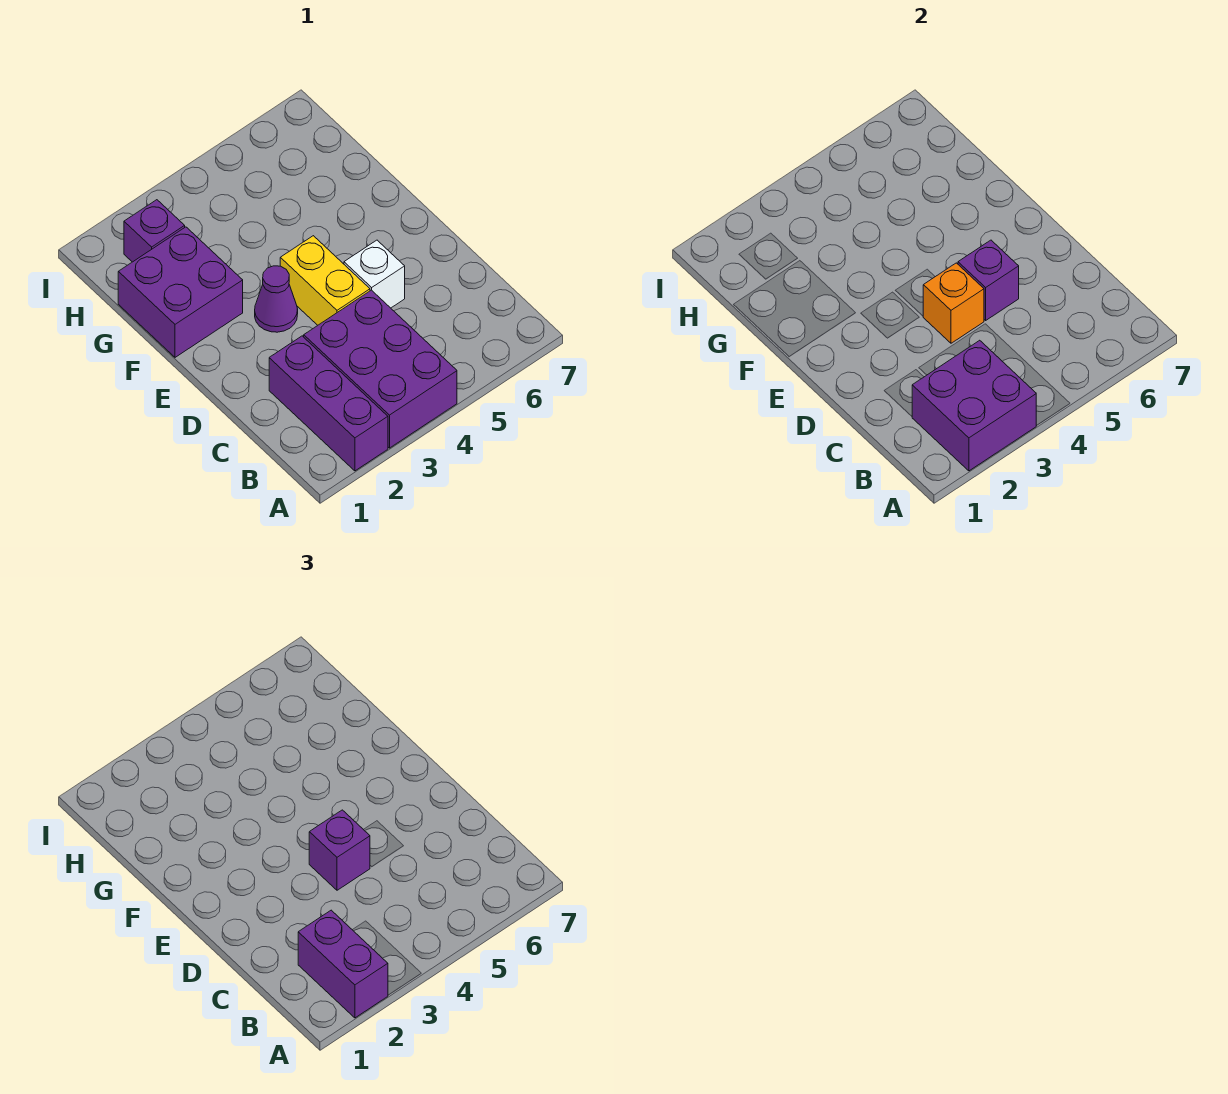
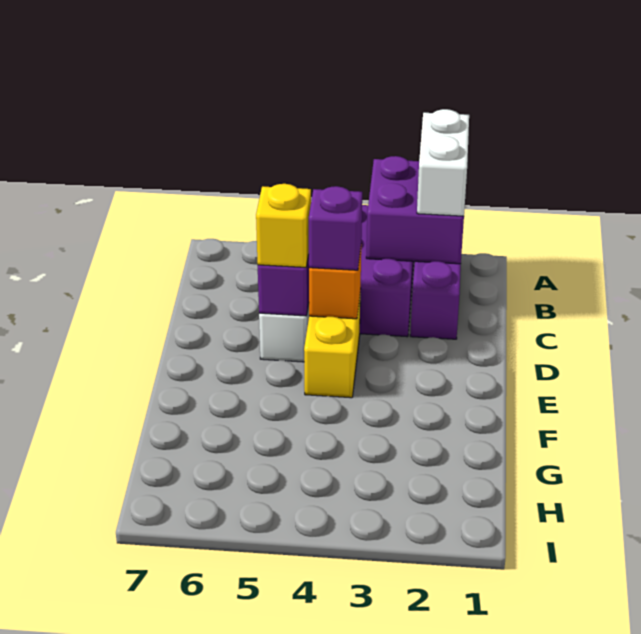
purple brick A2:B2 level 3 -> white brick A2:B2 level 3
none -> yellow brick D5 level 3
purple cone E3 level 1 -> none
purple brick F1:G2 level 1 -> none
purple brick H2 level 1 -> none

